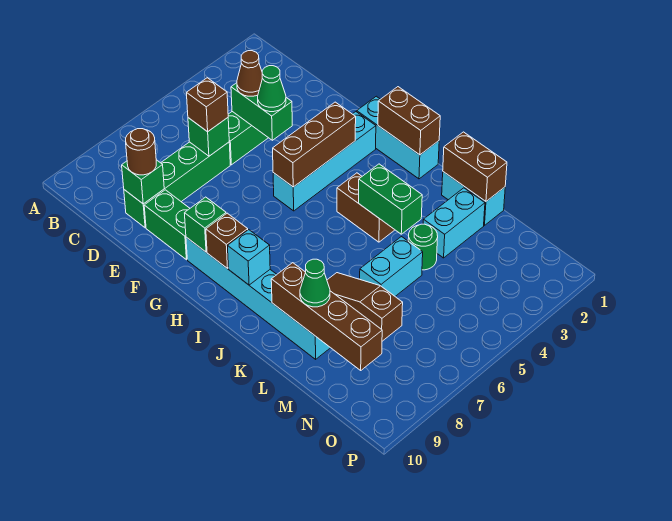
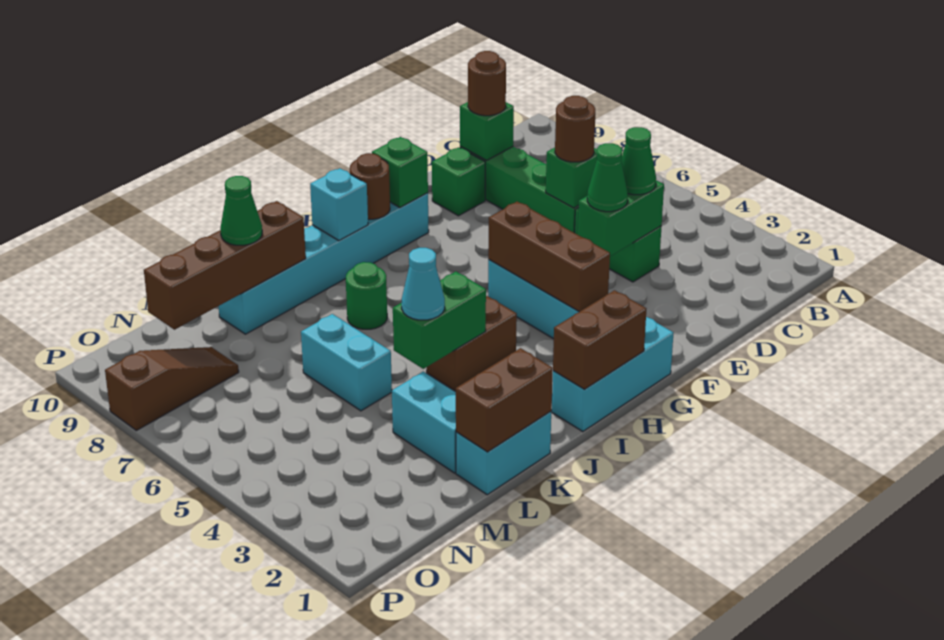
brown cone D4 level 3 -> green cone D4 level 3
brown brick D6 level 3 -> brown round brick D6 level 3
green brick E9:F9 level 1 -> green brick E9 level 1
brown brick H9 level 2 -> brown round brick H9 level 2
none -> cyan cone K4 level 3
brown slope K7:M7 level 1 top M -> brown slope N8:P8 level 1 top P
green round brick L4 level 1 -> green round brick J7 level 1

